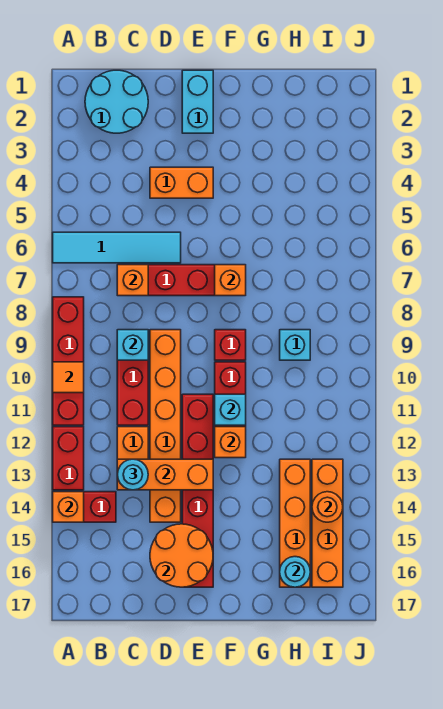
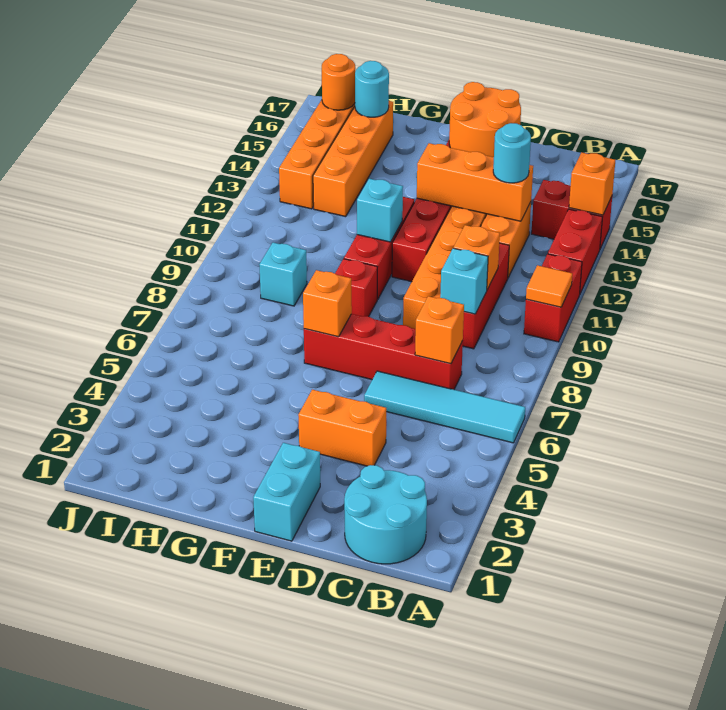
red brick A8:A11 level 1 -> red brick A10:A11 level 1
orange brick F12 level 2 -> orange brick C10 level 2
orange round brick I14 level 2 -> orange round brick I16 level 2

